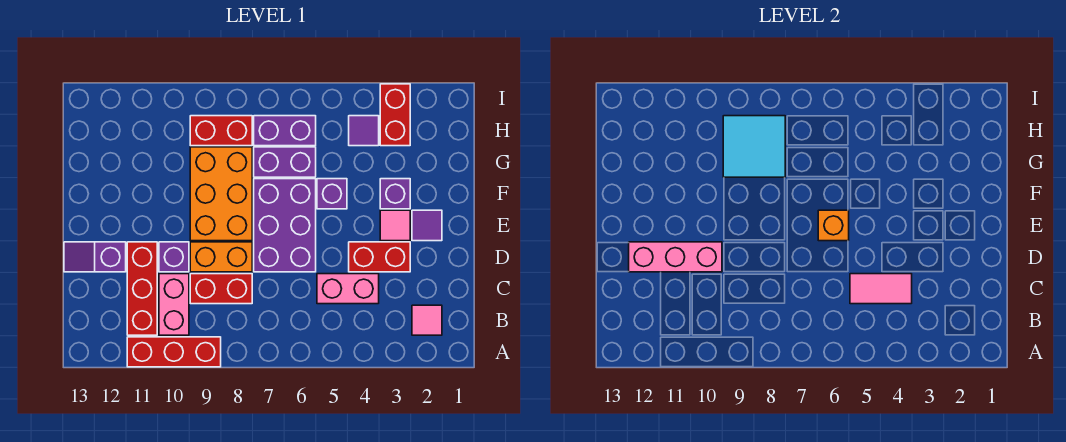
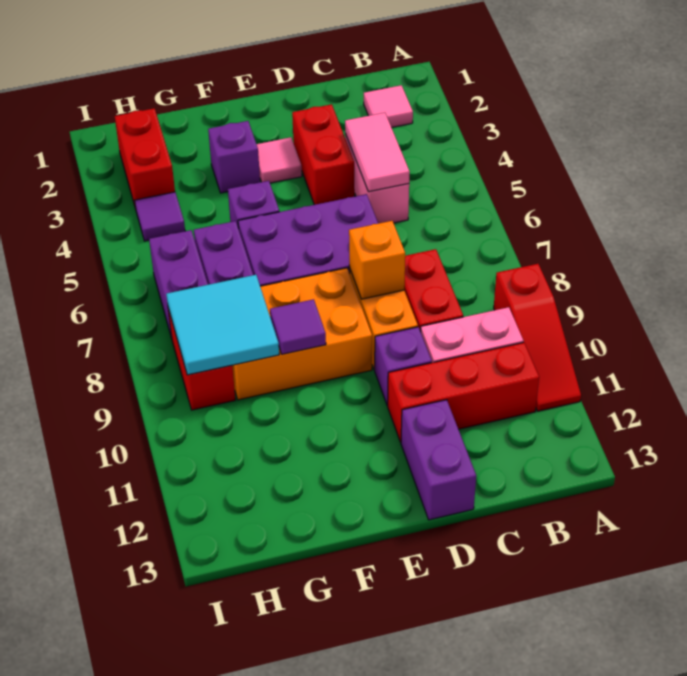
red brick A9:A11 level 1 -> red slope A9:A11 level 1 top 9
pink brick D10:D12 level 2 -> none
purple slope D12:D13 level 1 top 12 -> purple brick D12:D13 level 1
purple tile E2 level 1 -> purple tile F9 level 2
orange brick E6 level 2 -> orange brick D8 level 2
red brick H3:I3 level 1 -> red brick H2:H3 level 1

